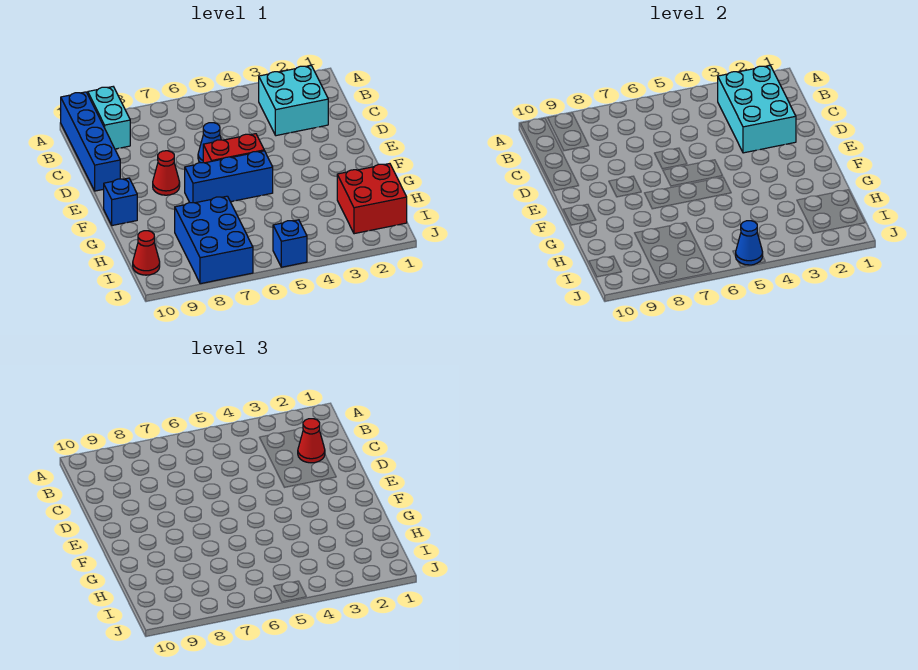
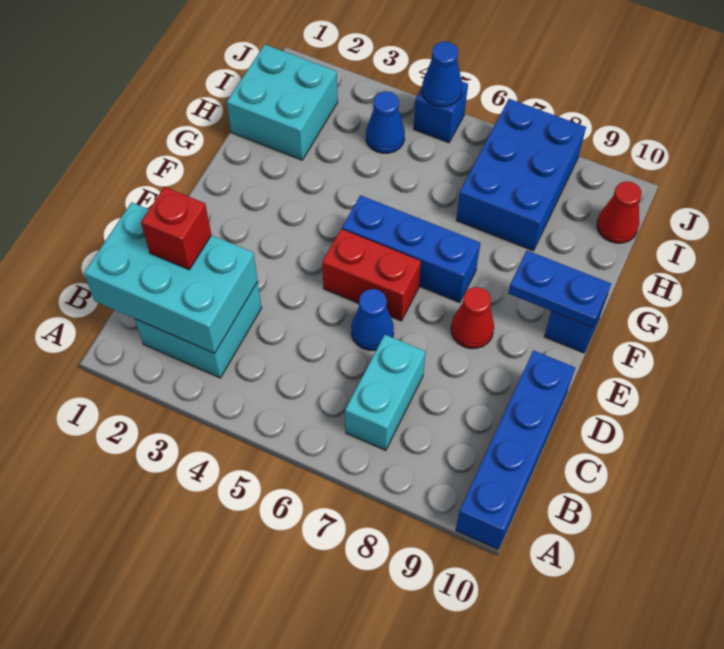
cyan brick A9:B9 level 1 -> cyan brick B7:C7 level 1
cyan brick B2:D3 level 2 -> cyan brick B1:C3 level 2
red cone C2 level 3 -> red brick C2 level 3
none -> blue plate F9:F10 level 2
red brick H1:I2 level 1 -> cyan brick H1:I2 level 1
none -> blue cone I4 level 1

